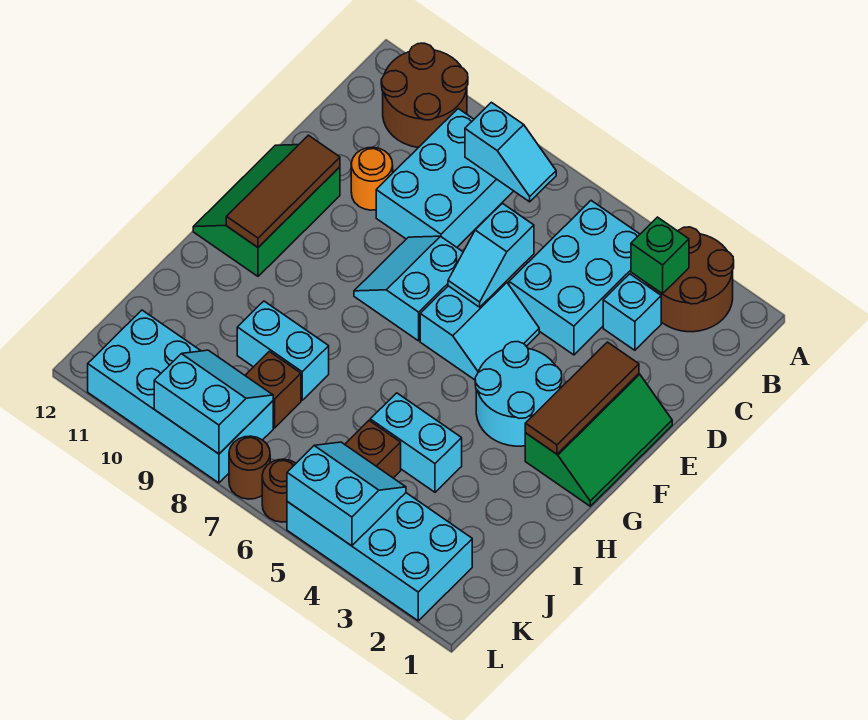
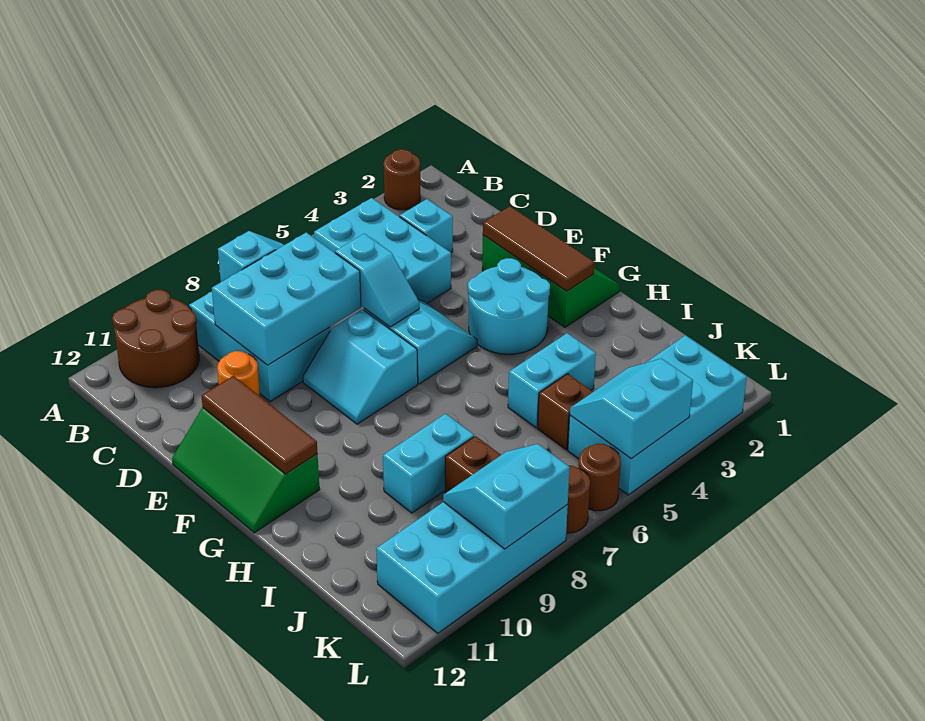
brown round brick A2:B3 level 1 -> brown round brick A2 level 1
green brick B3 level 2 -> none
none -> cyan brick C7:D9 level 2

